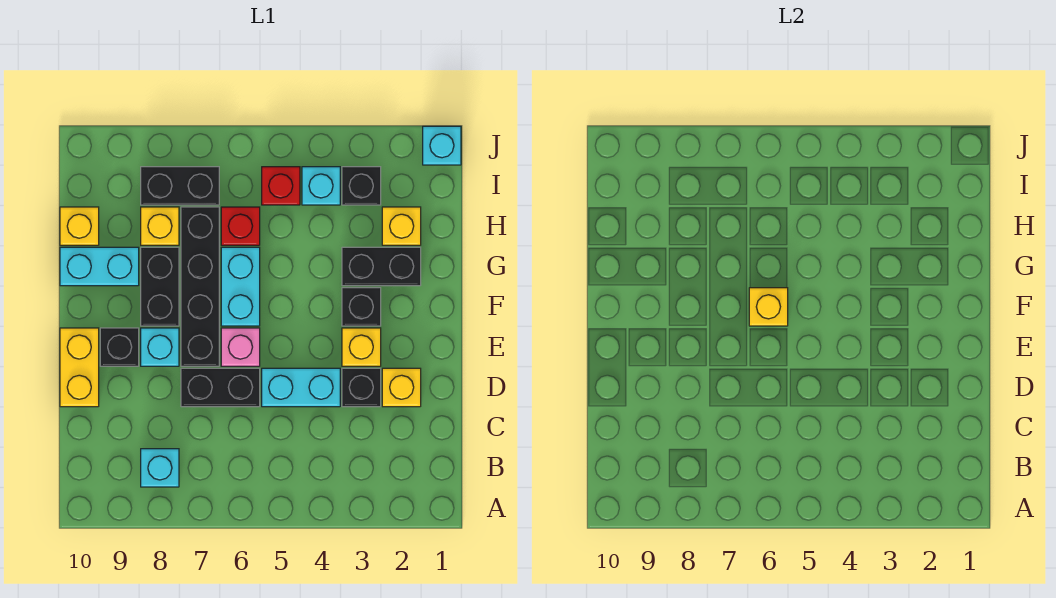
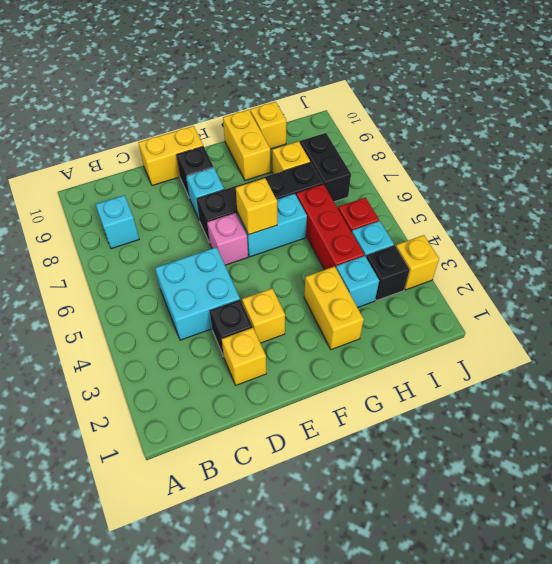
cyan brick D4:D5 level 1 -> cyan brick C4:D5 level 1
black brick D6:D7 level 1 -> none
black brick F3 level 1 -> none
black brick F8:G8 level 1 -> none
black brick G2:G3 level 1 -> yellow brick G2:G3 level 1
cyan brick G9:G10 level 1 -> yellow brick G9:G10 level 1
yellow brick H2 level 1 -> yellow brick J3 level 1
red brick H6 level 1 -> red brick H4:H6 level 1
cyan brick J1 level 1 -> cyan brick H3 level 1

